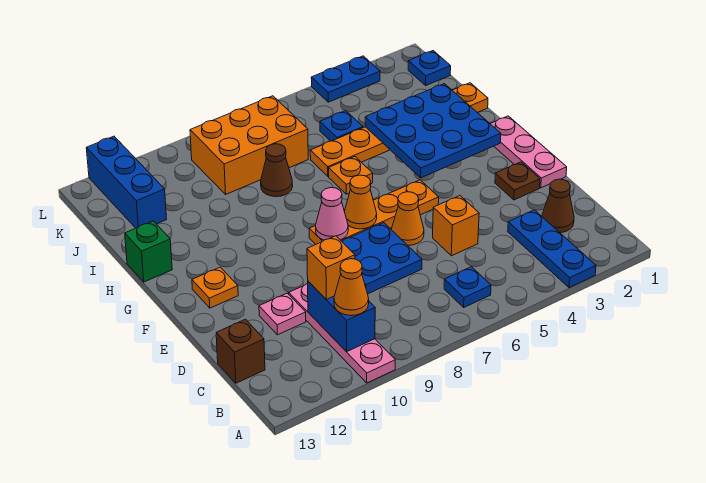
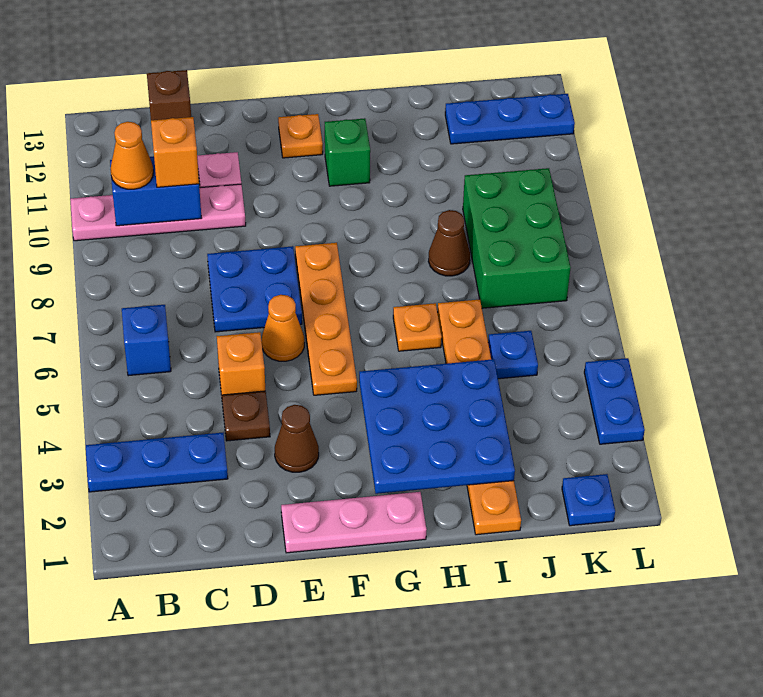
blue plate B6 level 1 -> blue brick B6 level 1
brown cone C2 level 1 -> brown cone E3 level 1
brown plate E2 level 1 -> brown plate D4 level 1
orange cone F7 level 2 -> none
pink cone F8 level 2 -> none
green brick H13 level 1 -> green brick G11 level 1
orange brick J7:K9 level 1 -> green brick J7:K9 level 1
blue brick J12:L12 level 1 -> blue plate J12:L12 level 1

